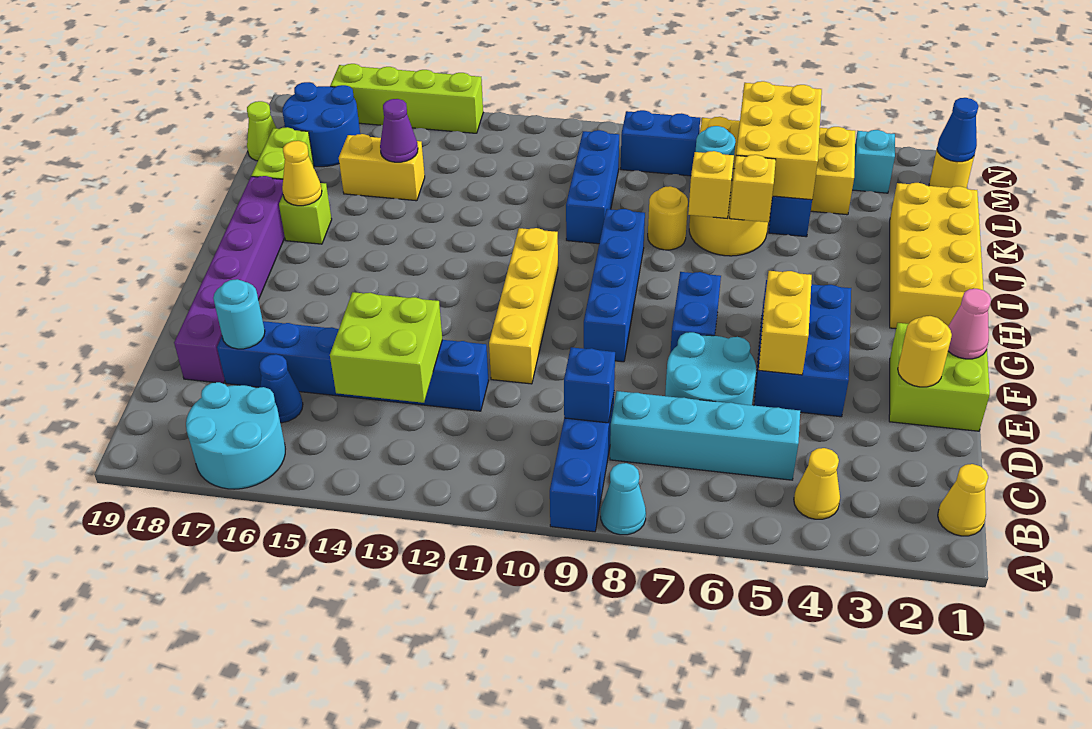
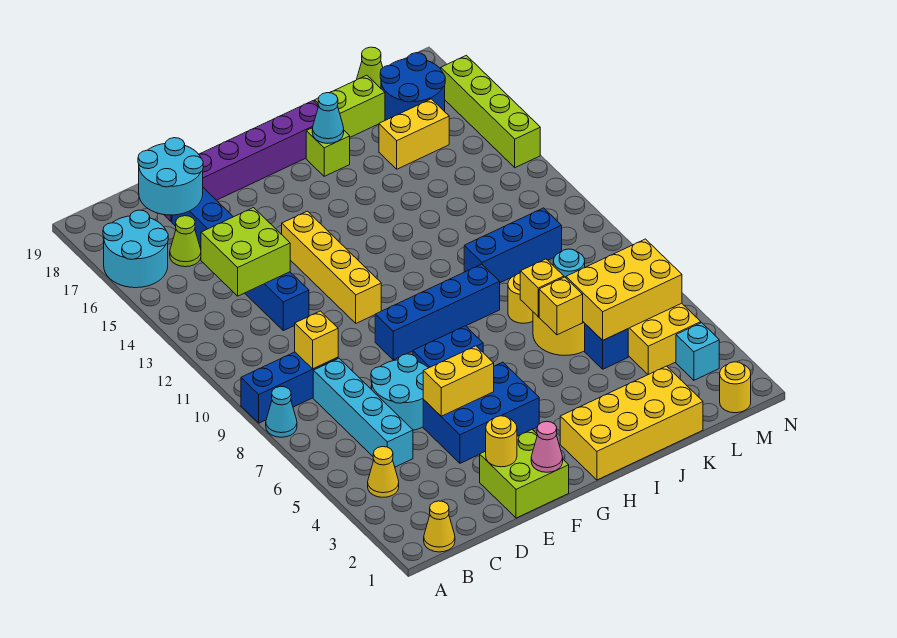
blue brick C9 level 2 -> yellow brick C9 level 2
blue cone C16 level 1 -> lime cone C16 level 1
cyan round brick D17 level 2 -> cyan round brick C17:D18 level 2
yellow brick E11:H11 level 1 -> yellow brick F11:F14 level 1
yellow cone I17 level 2 -> cyan cone I17 level 2
yellow brick K15:K16 level 1 -> yellow brick K16:L16 level 1
purple cone K15 level 2 -> none
blue cone M1 level 2 -> none
blue brick M8:M9 level 1 -> none

